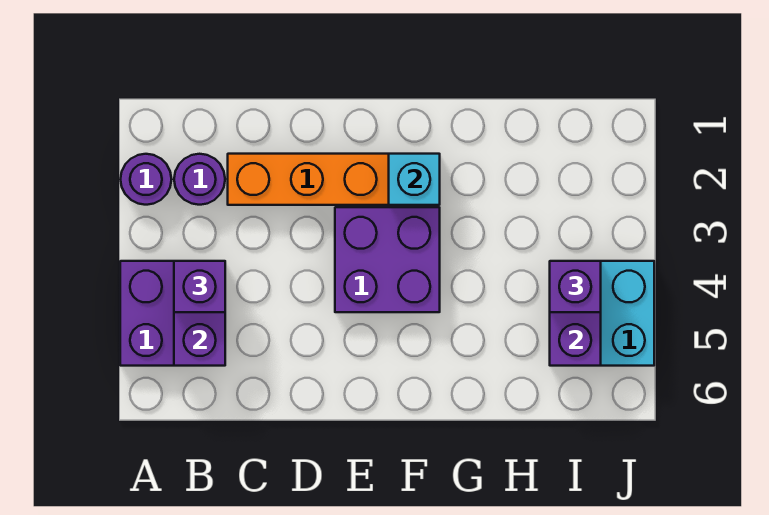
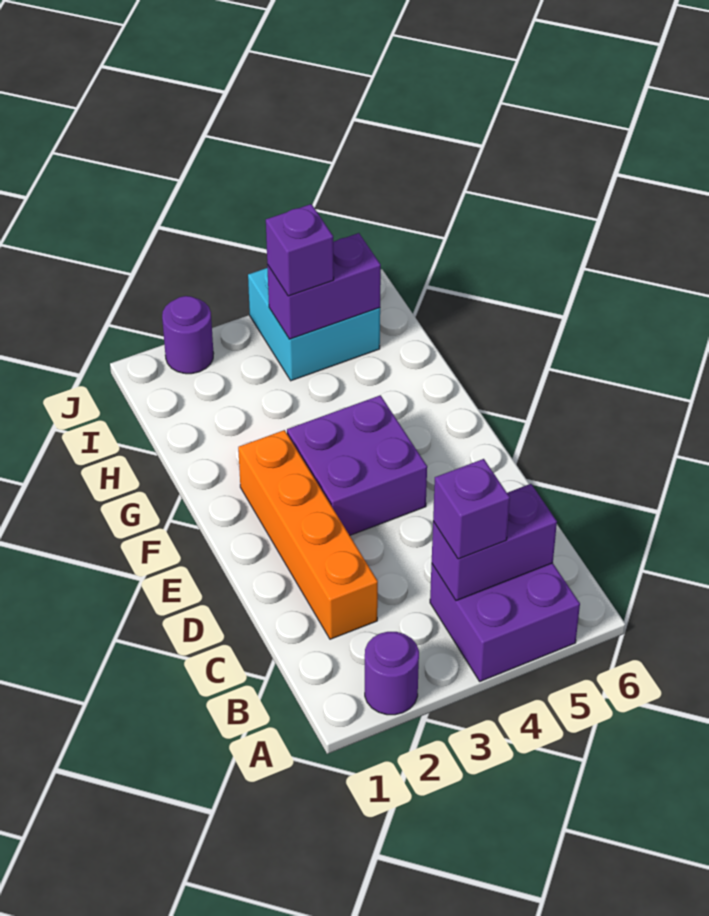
purple round brick B2 level 1 -> purple round brick J2 level 1
cyan brick F2 level 2 -> none

